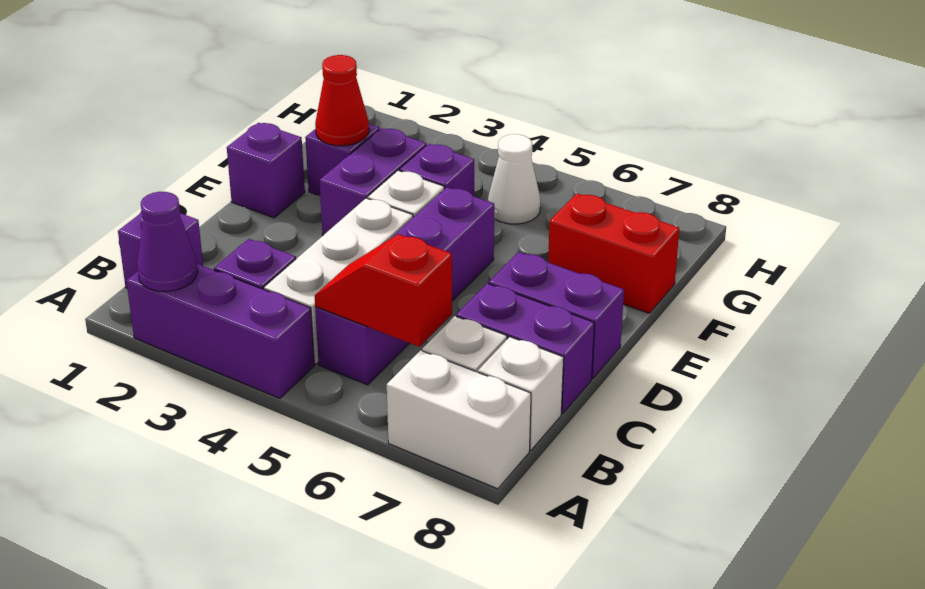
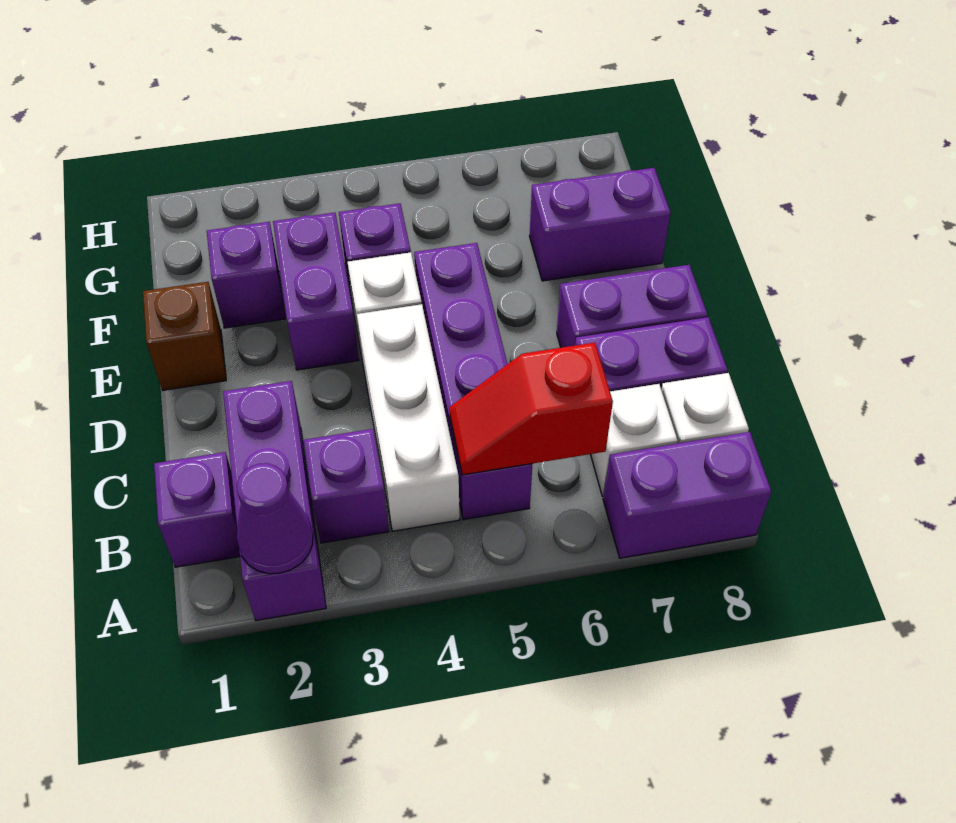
purple brick A2:A4 level 1 -> purple brick A2:C2 level 1
white brick A7:A8 level 1 -> purple brick A7:A8 level 1
purple brick E1 level 1 -> brown brick E1 level 1
red cone F2 level 2 -> none
red brick F7:F8 level 1 -> purple brick F7:F8 level 1
white cone G5 level 1 -> none

